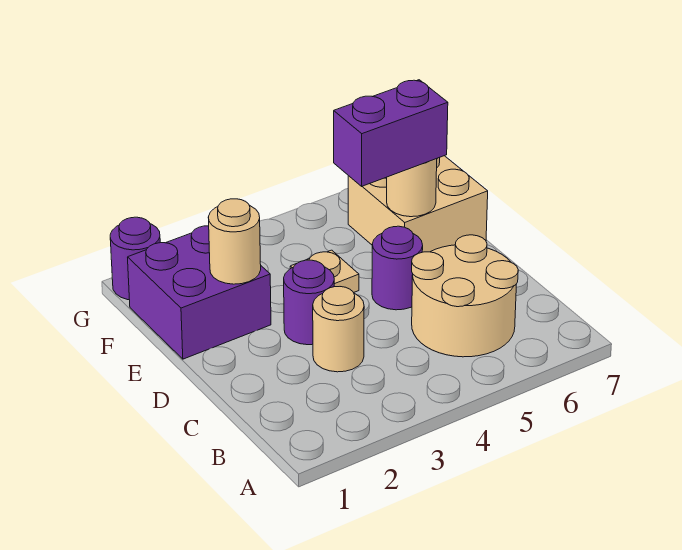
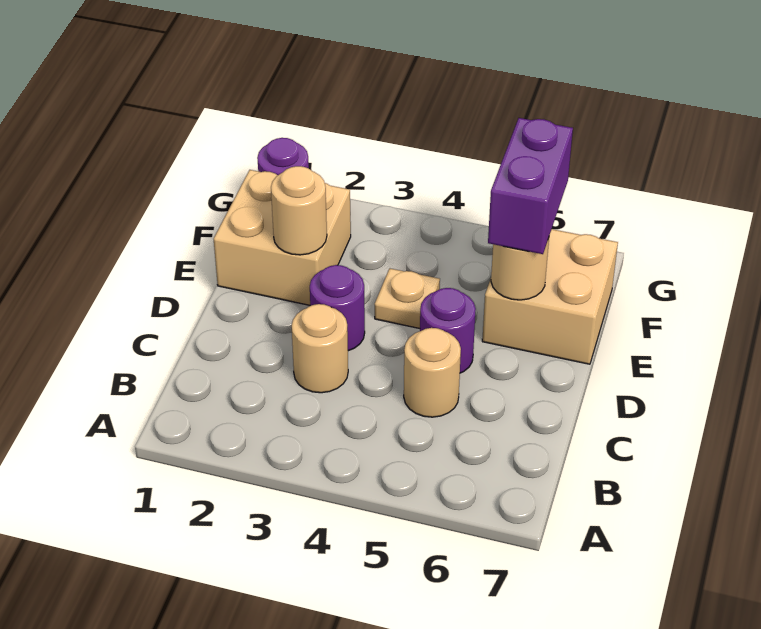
tan round brick B5:C6 level 1 -> tan round brick C5 level 1
purple brick E1:F2 level 1 -> tan brick E1:F2 level 1
purple brick E5:E6 level 3 -> purple brick E6:F6 level 3

